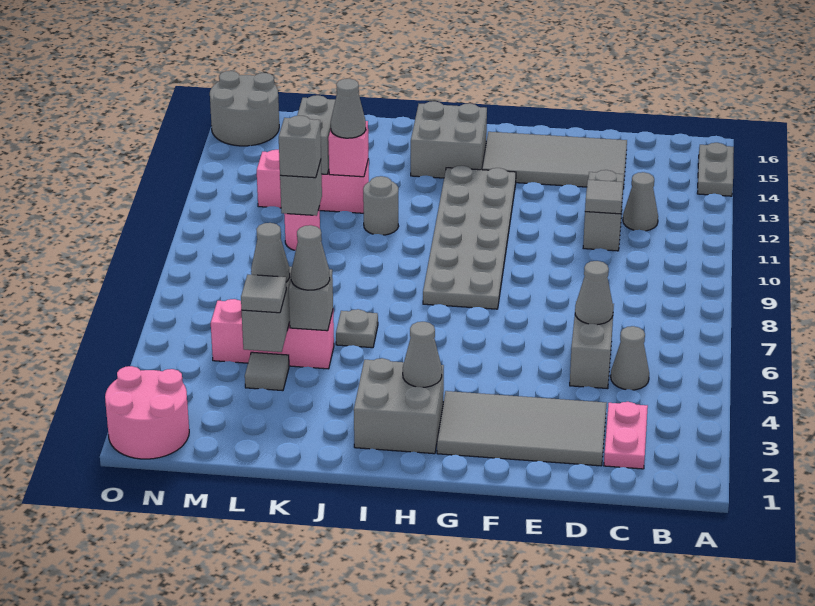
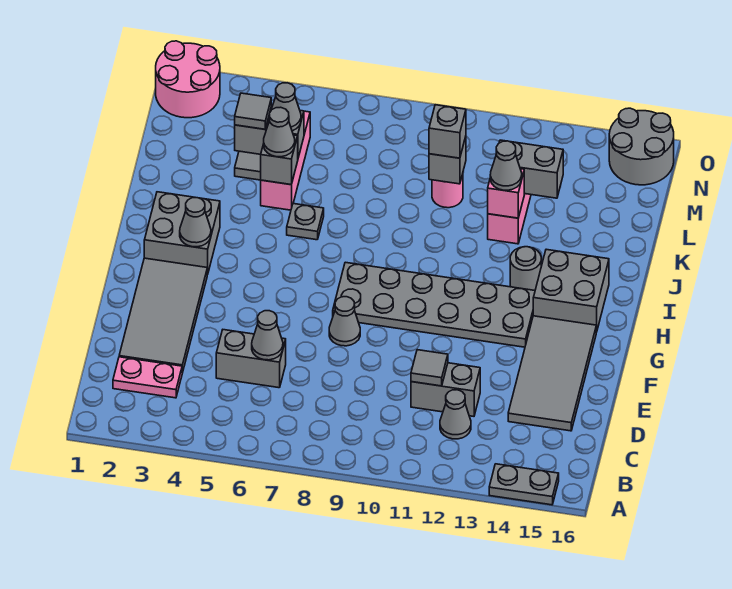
grey cone C5 level 1 -> grey cone F8 level 1
grey round brick J11 level 1 -> grey round brick I13 level 1

